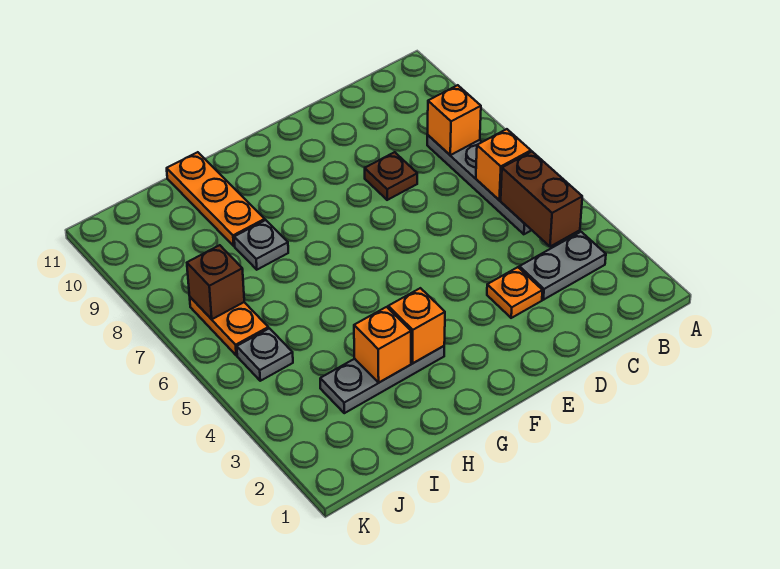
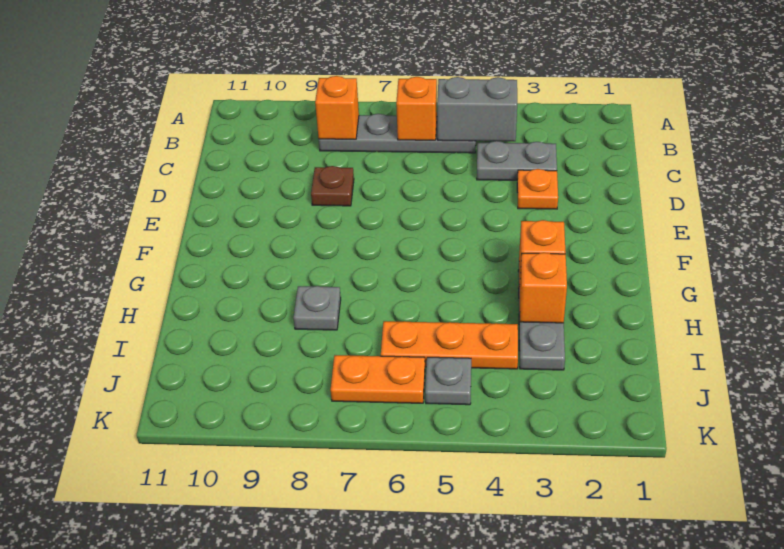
grey plate B3:C3 level 1 -> grey plate C3:C4 level 1
brown brick B4:B5 level 2 -> grey brick B4:B5 level 2
orange plate H9:H11 level 1 -> orange plate I4:I6 level 1
brown brick J7 level 2 -> none

